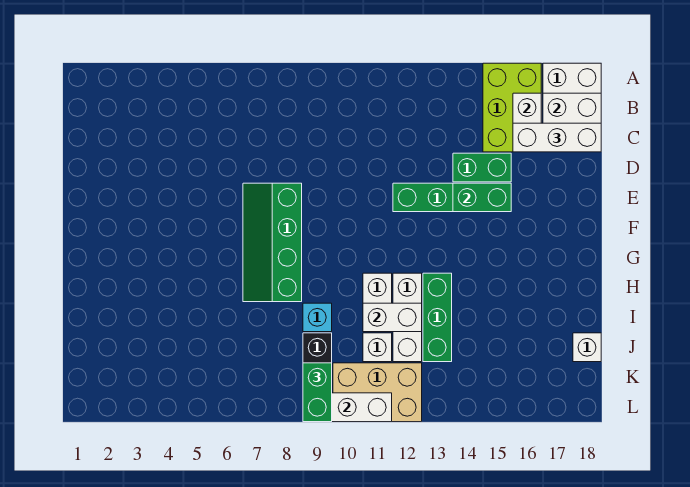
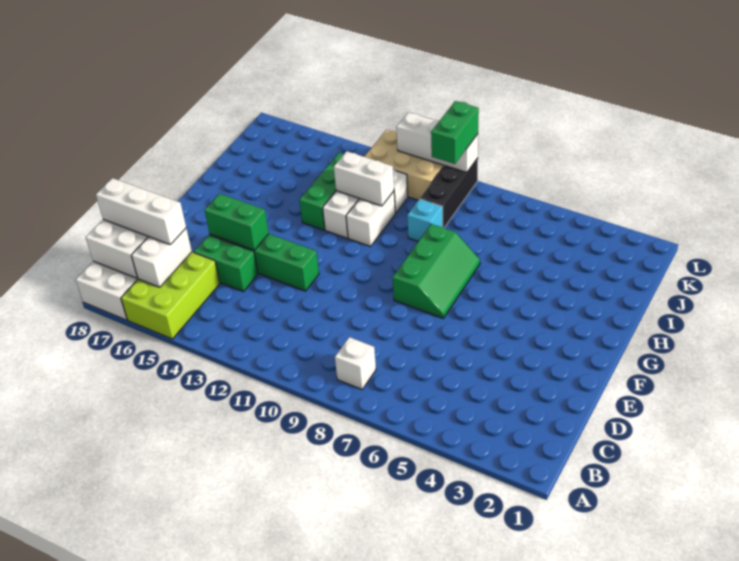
green slope E7:H8 level 1 top 8 -> green slope F7:H8 level 1 top 8
white brick J18 level 1 -> white brick B8 level 1

